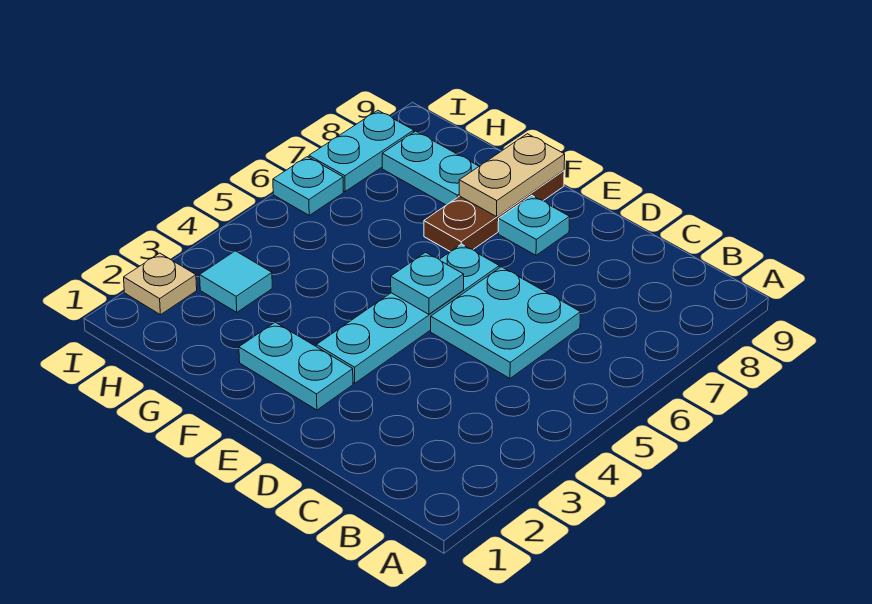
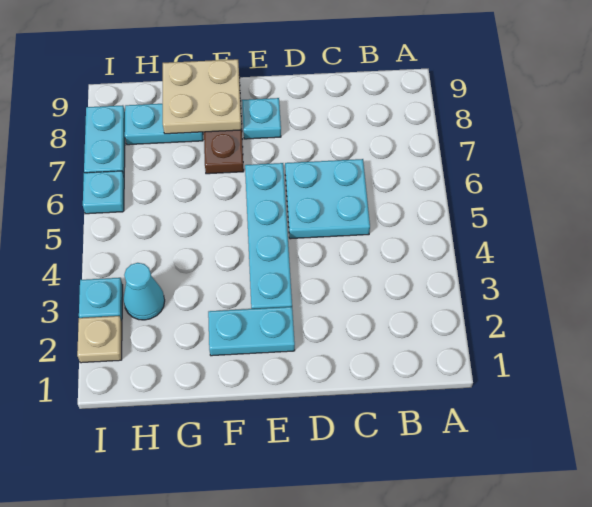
cyan plate E5 level 2 -> cyan plate I3 level 1
tan plate F8:F9 level 2 -> tan plate F8:G9 level 2
cyan tile H3 level 1 -> cyan cone H3 level 1

